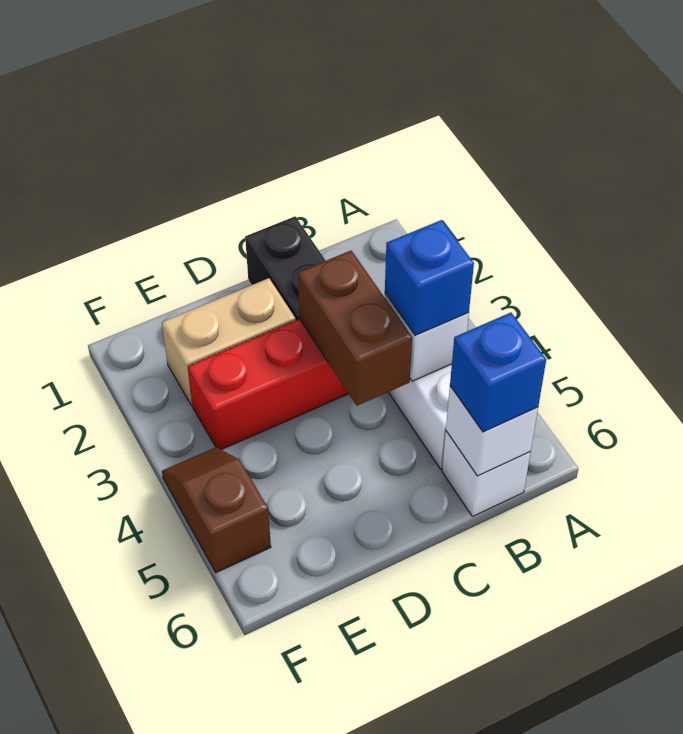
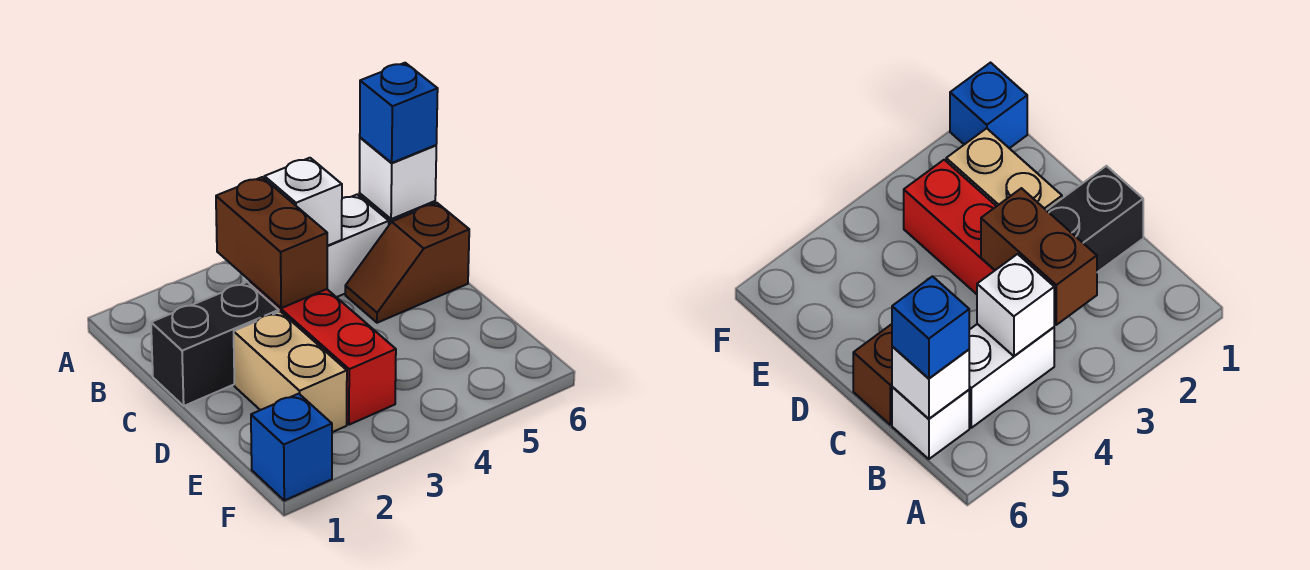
blue brick B4 level 3 -> blue brick F1 level 1
brown brick C3:C4 level 2 -> brown brick B3:C3 level 2
brown slope F4:F5 level 1 top 5 -> brown slope C5:C6 level 1 top 6

